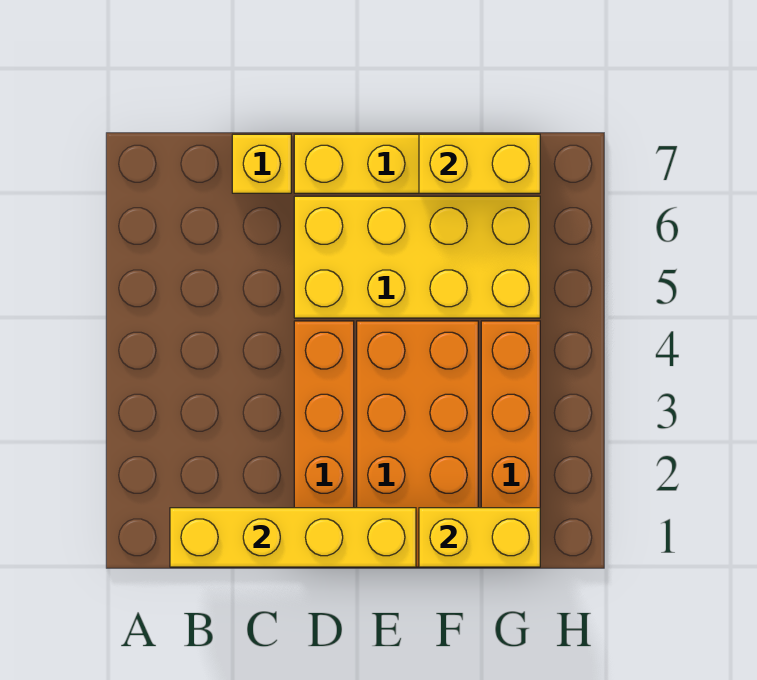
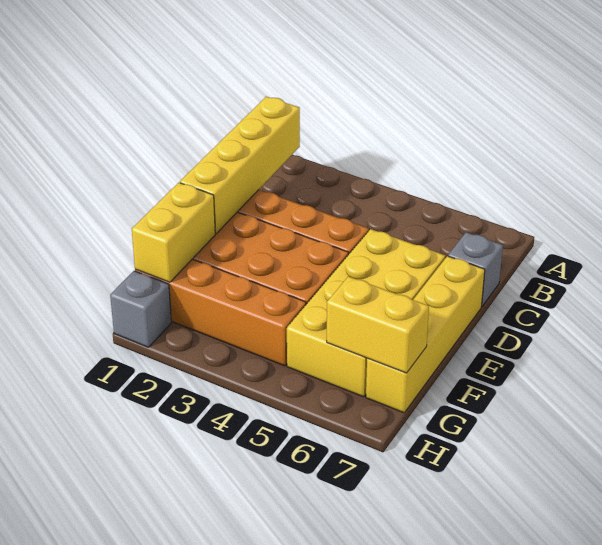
yellow brick C7 level 1 -> grey brick C7 level 1
yellow brick F7:G7 level 2 -> yellow brick G6:G7 level 2
none -> grey brick H1 level 1

